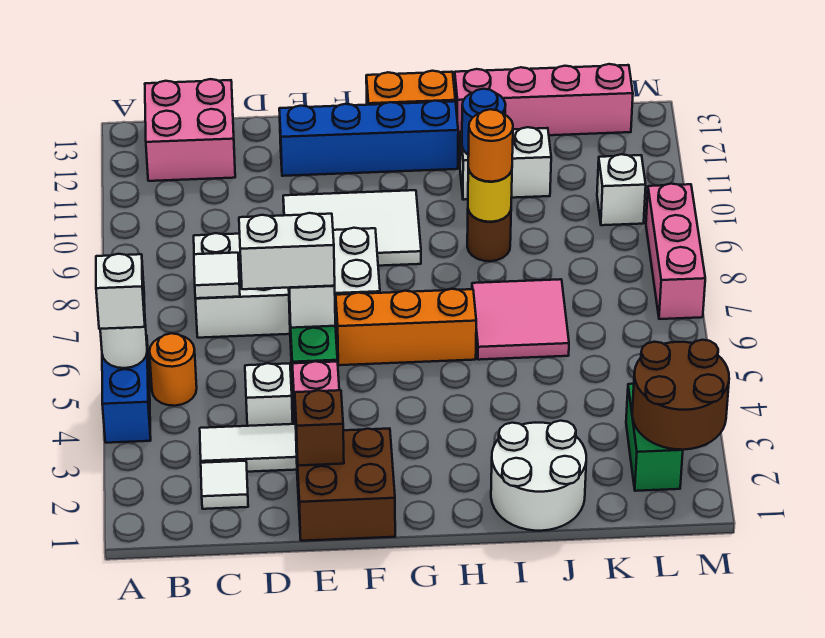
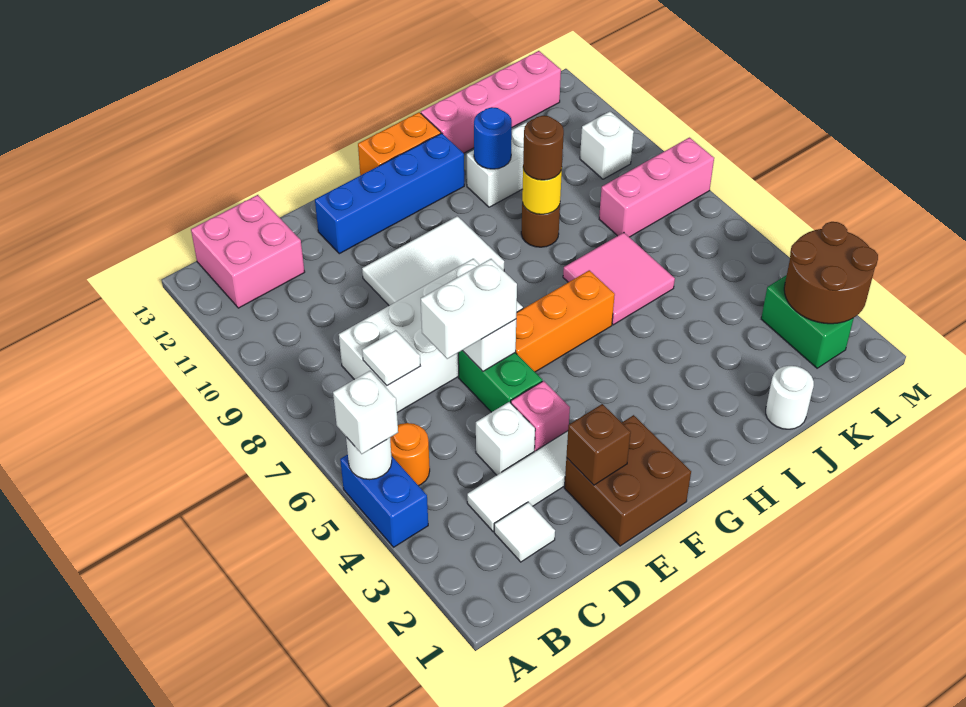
white round brick I1:J2 level 1 -> white round brick J1 level 1
orange round brick I9 level 3 -> brown round brick I9 level 3
pink brick M7:M9 level 1 -> pink brick K8:M8 level 1

